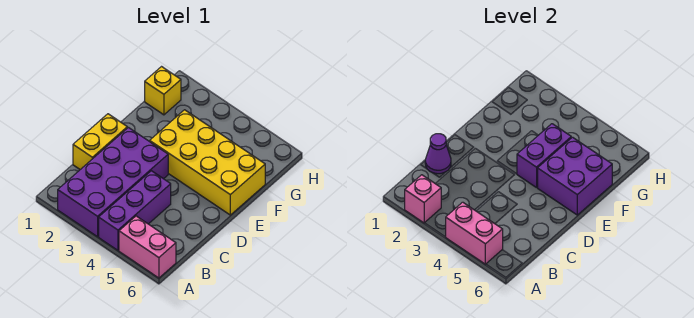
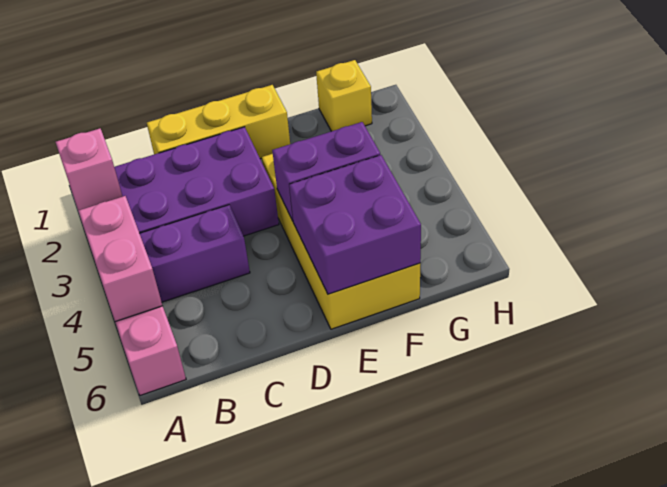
yellow brick C1:D1 level 1 -> yellow brick C1:E1 level 1
purple cone C1 level 2 -> none

